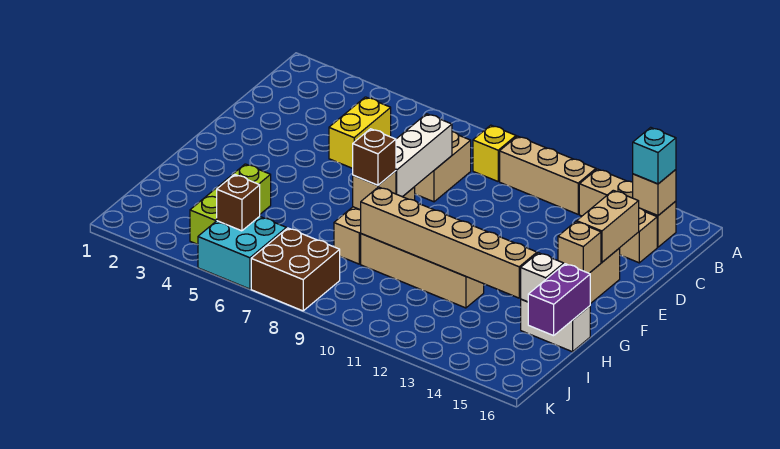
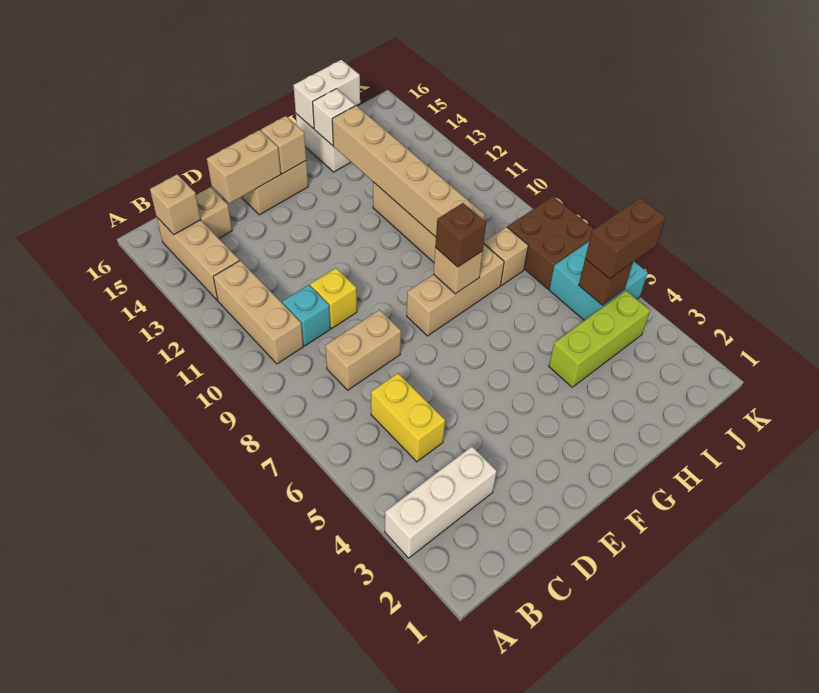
yellow brick B9 level 1 -> yellow brick D10 level 1
cyan brick B15 level 3 -> cyan brick C10 level 1
yellow brick C5:D5 level 1 -> yellow brick C5:C6 level 1
white brick D8:F8 level 2 -> white brick A3:C3 level 1
purple brick H16:I16 level 2 -> white brick H16:I16 level 2
none -> tan brick I8 level 1
none -> brown brick J5:K5 level 3

